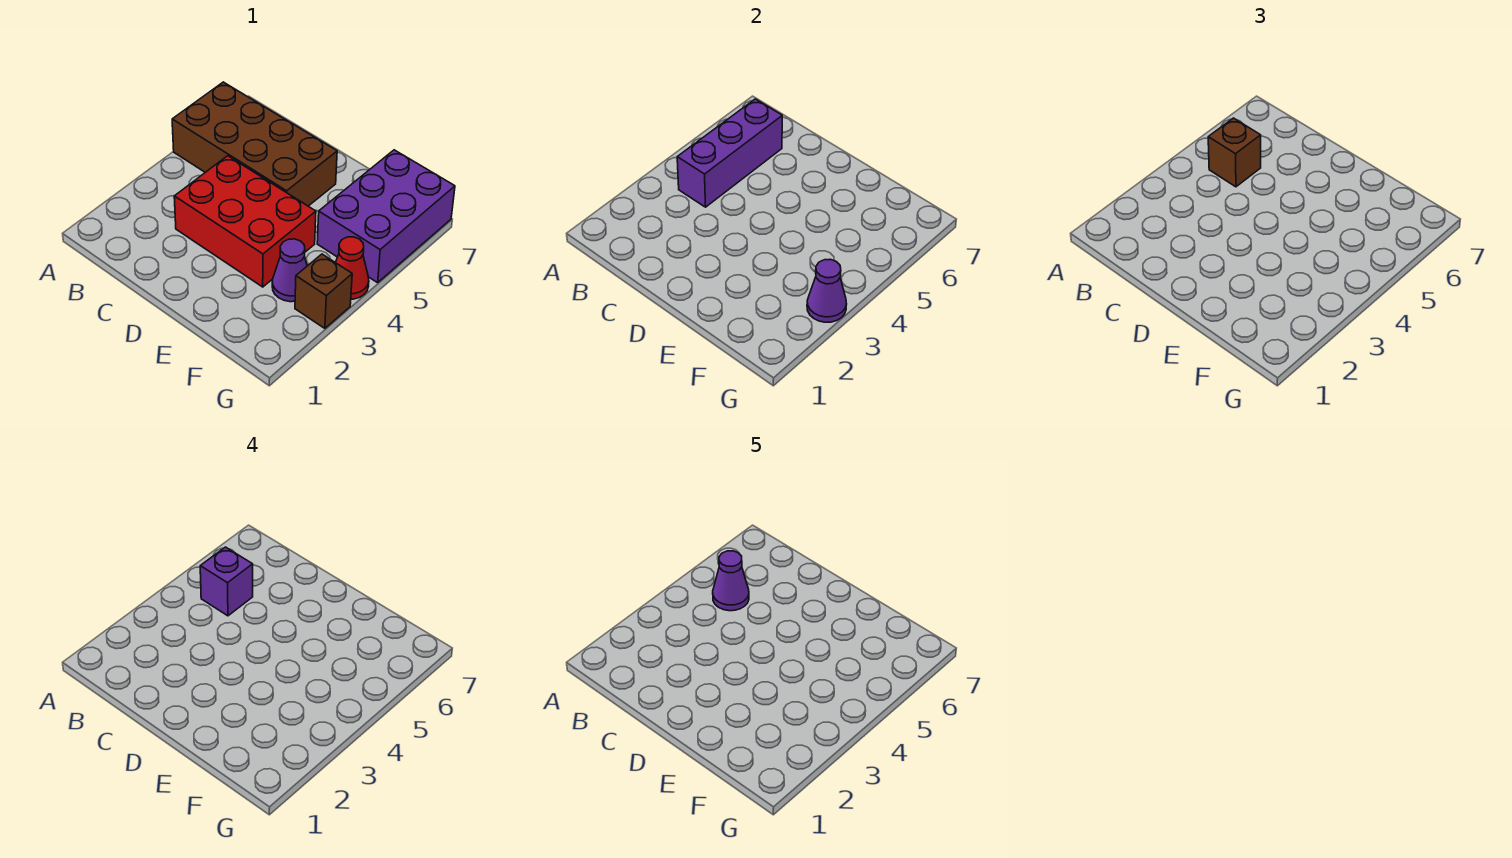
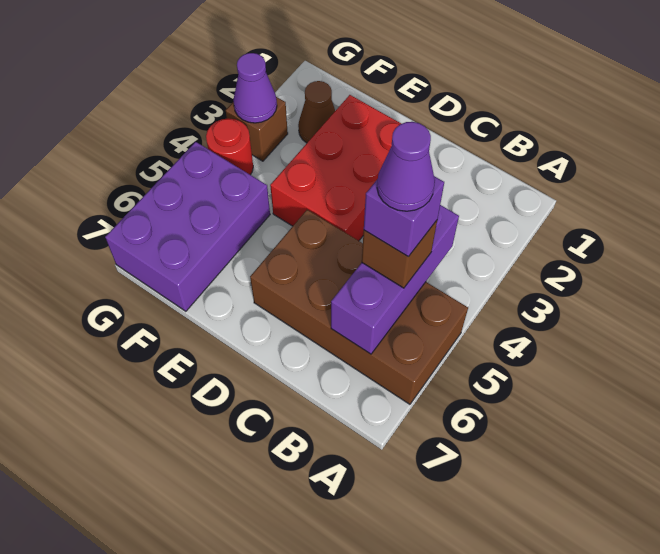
red brick C3:E4 level 1 -> red brick D2:E4 level 1
none -> brown cone F2 level 1
purple cone F3 level 1 -> none
red cone G4 level 1 -> red round brick G4 level 1

